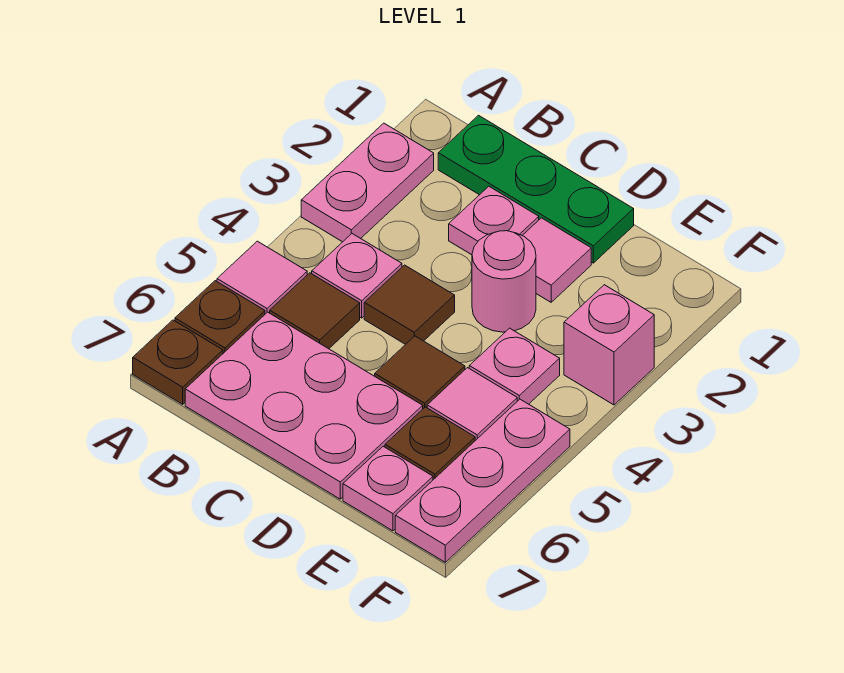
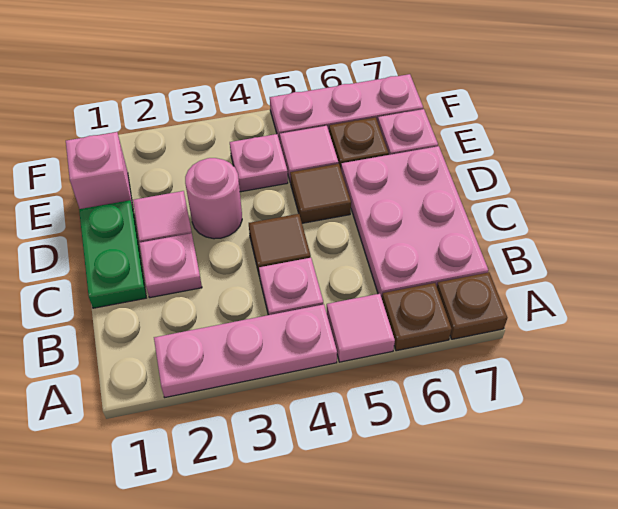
pink plate A2:A3 level 1 -> pink plate A2:A4 level 1
green plate B1:D1 level 1 -> green plate C1:D1 level 1
brown tile B5 level 1 -> none
pink brick F3 level 1 -> pink brick E1 level 1

